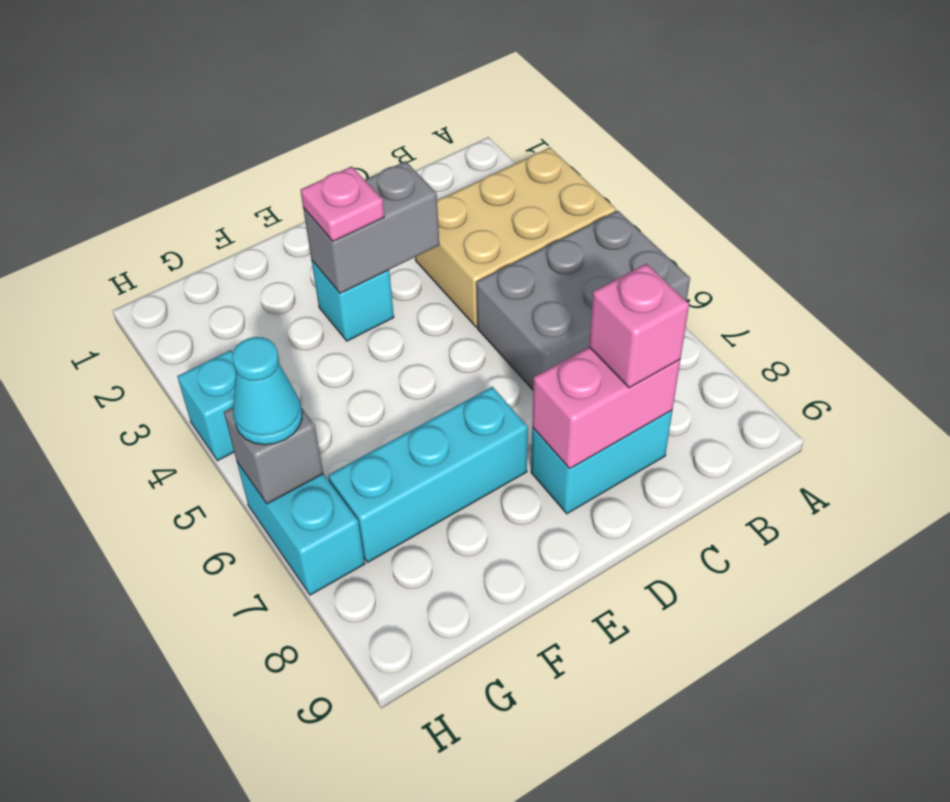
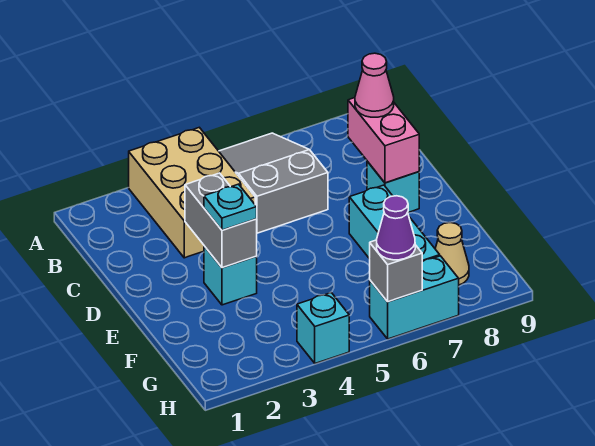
grey brick A5:C6 level 1 -> grey slope A5:C6 level 1 top C
cyan brick C8:D8 level 1 -> cyan brick D8 level 1
pink brick C8 level 3 -> pink cone C8 level 3
pink plate E3 level 3 -> cyan plate E3 level 3
none -> tan cone G8 level 1
cyan cone H6 level 3 -> purple cone H6 level 3

